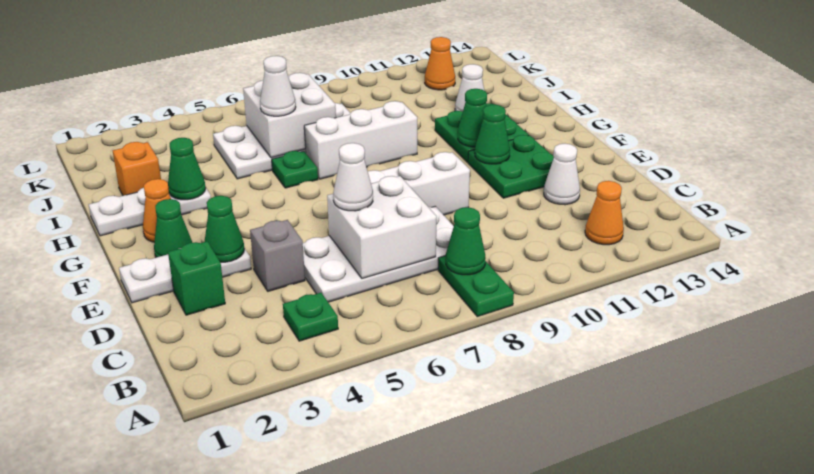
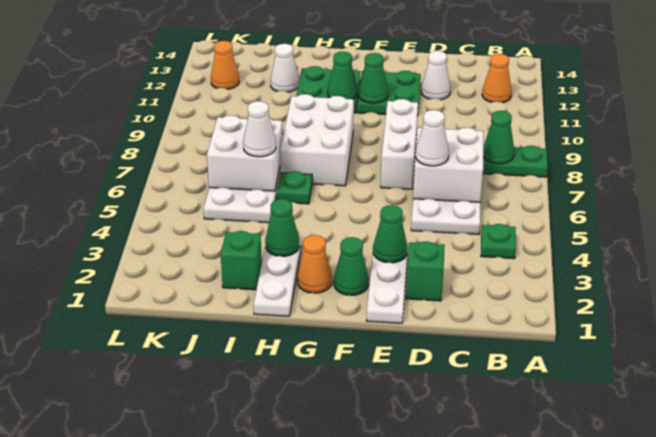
grey brick D4 level 1 -> none
white brick H7:H9 level 1 -> white brick G7:H9 level 1
orange brick I2 level 1 -> green brick I2 level 1

